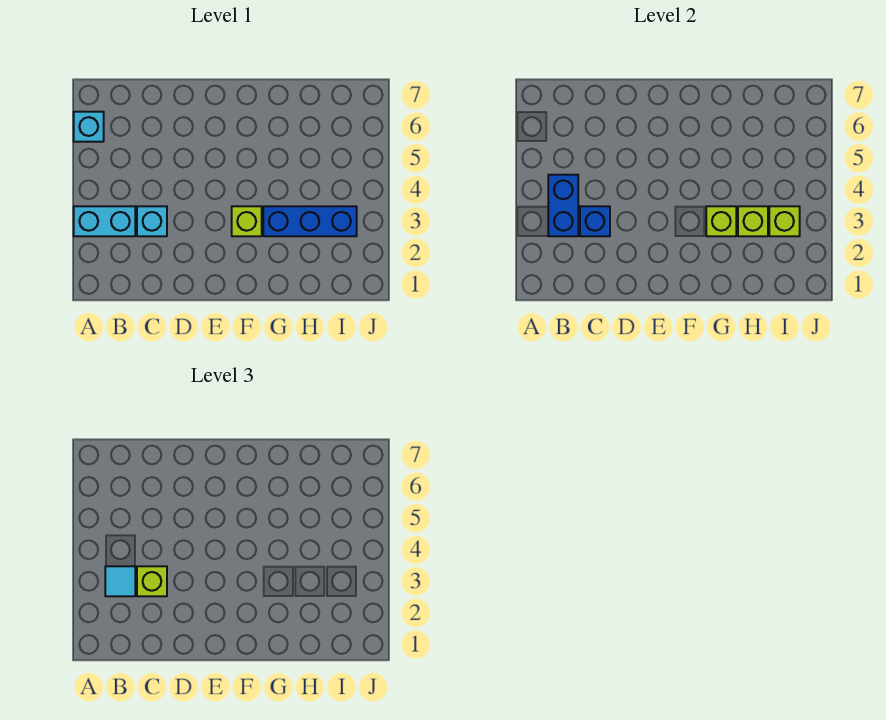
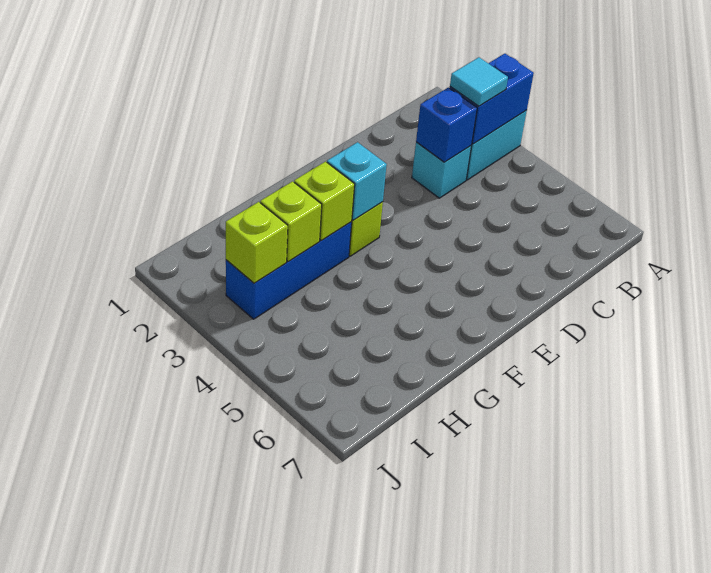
cyan brick A6 level 1 -> cyan brick F3 level 2
blue brick B3:B4 level 2 -> blue brick A3:B3 level 2
lime brick C3 level 3 -> none

